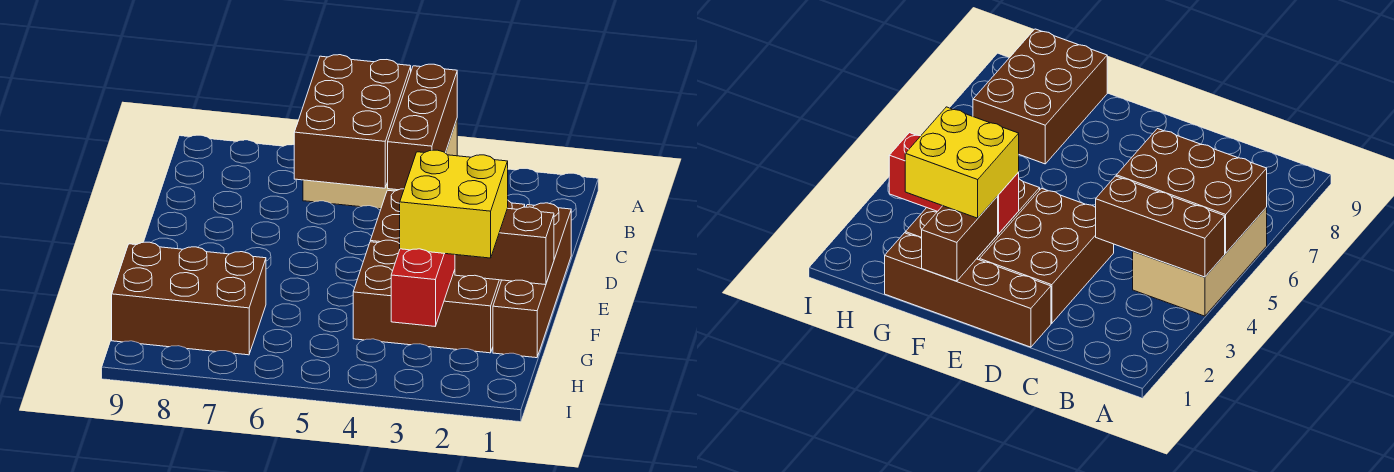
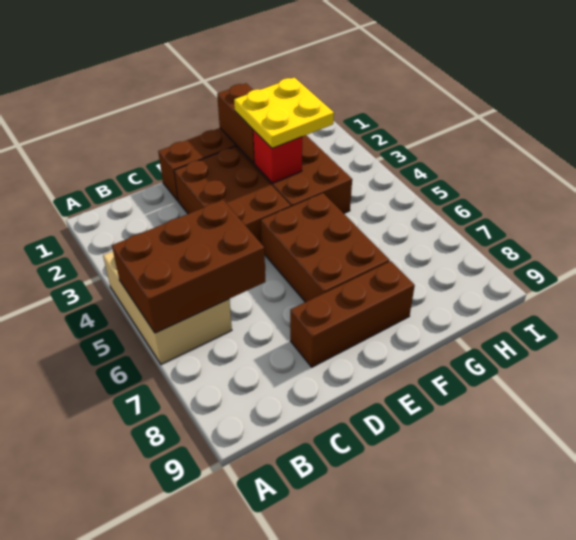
brown brick A4:C4 level 2 -> brown brick D8:F8 level 1
yellow brick F2:G3 level 3 -> yellow plate F2:G3 level 3
red brick F3:H3 level 2 -> red brick F3 level 2
brown brick G7:H9 level 1 -> brown brick E5:F7 level 1

